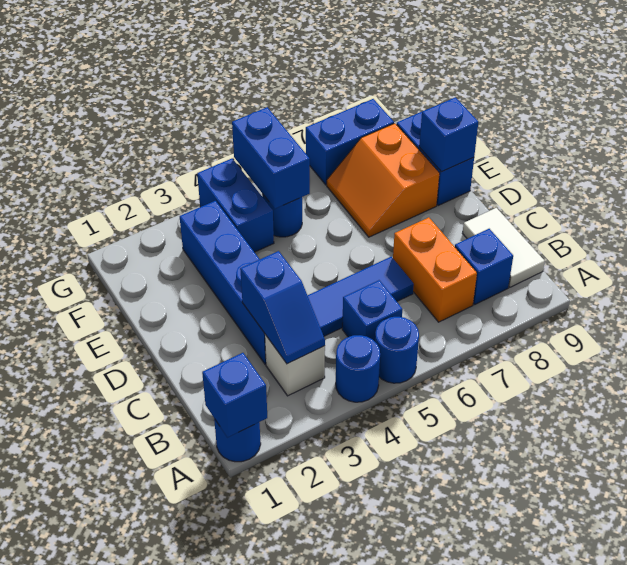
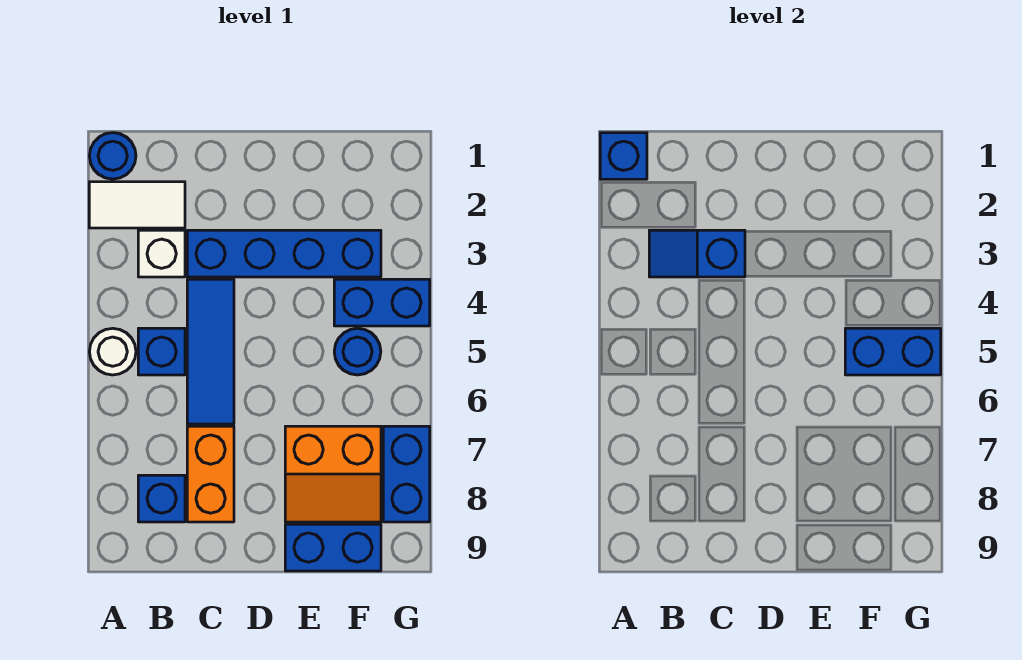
blue round brick A4 level 1 -> none
blue round brick A5 level 1 -> white round brick A5 level 1
orange brick B7:C7 level 1 -> orange brick C7:C8 level 1
white tile B9:C9 level 1 -> white tile A2:B2 level 1
orange slope E7:F8 level 1 top 8 -> orange slope E7:F8 level 1 top 7
blue brick E9 level 2 -> none

